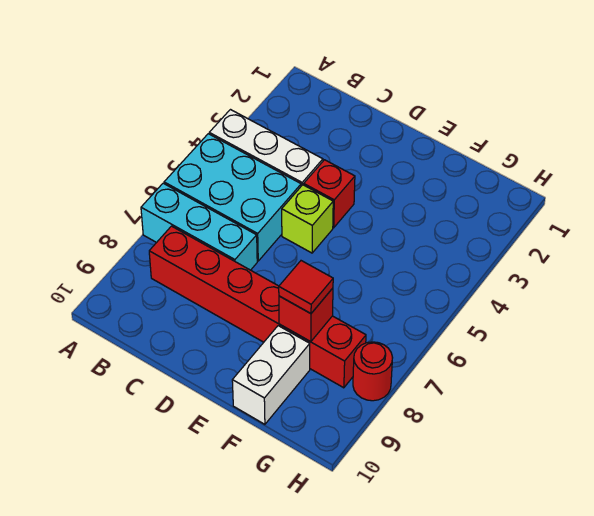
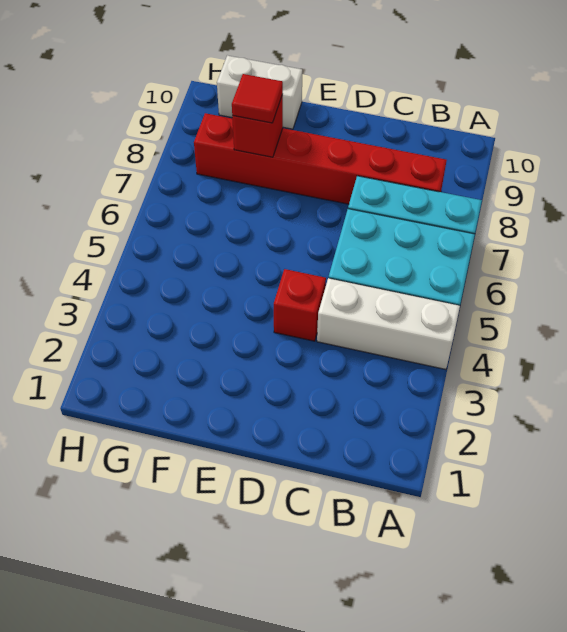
lime brick D5 level 1 -> none
white brick F9:F10 level 1 -> white brick F10:G10 level 1
red round brick H8 level 1 -> none

